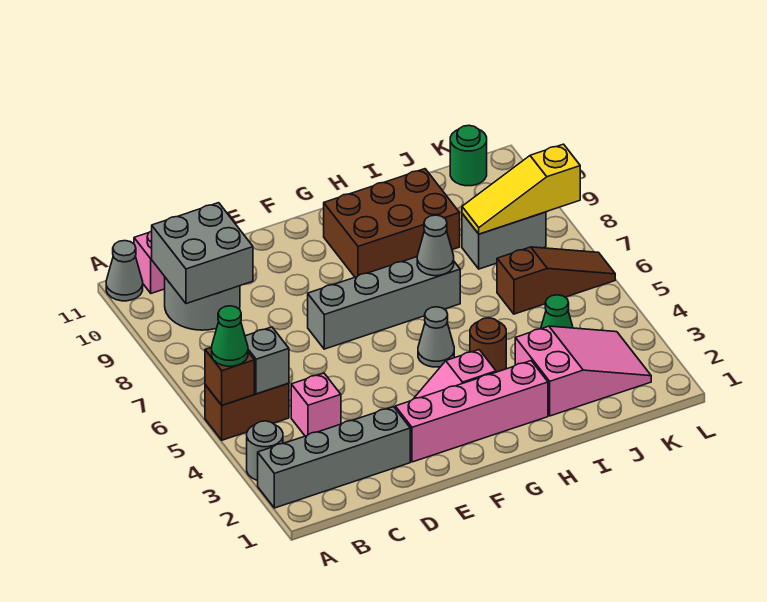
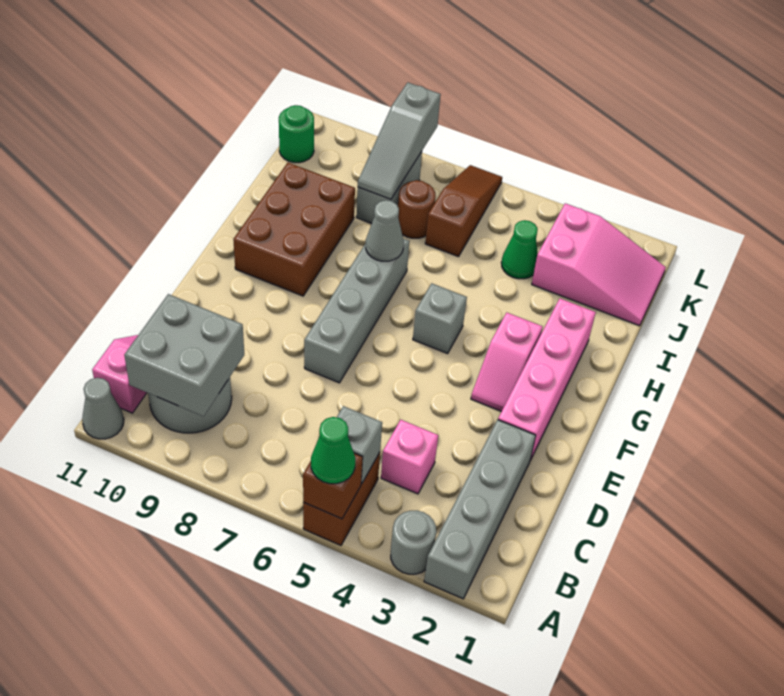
grey cone G5 level 1 -> grey brick G5 level 1
brown round brick H4 level 1 -> brown round brick J7 level 1
pink slope I2:K3 level 1 top I -> pink slope J1:K3 level 1 top 3
yellow slope J8:L8 level 2 top L -> grey slope J8:L8 level 2 top L

